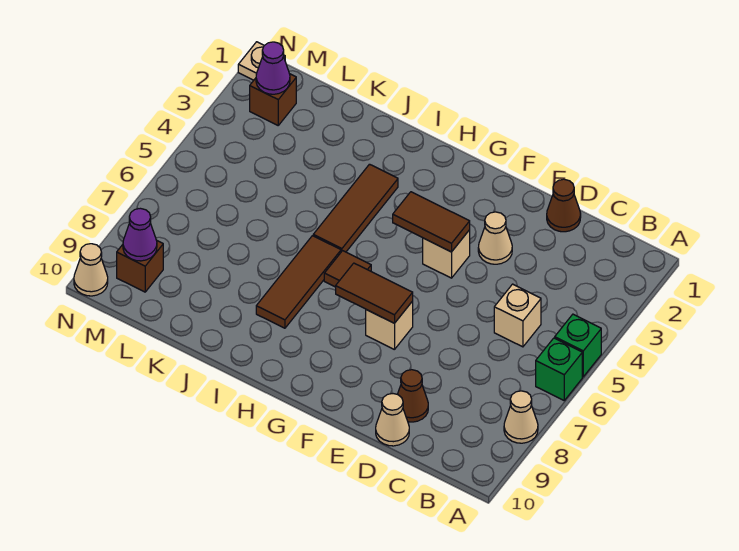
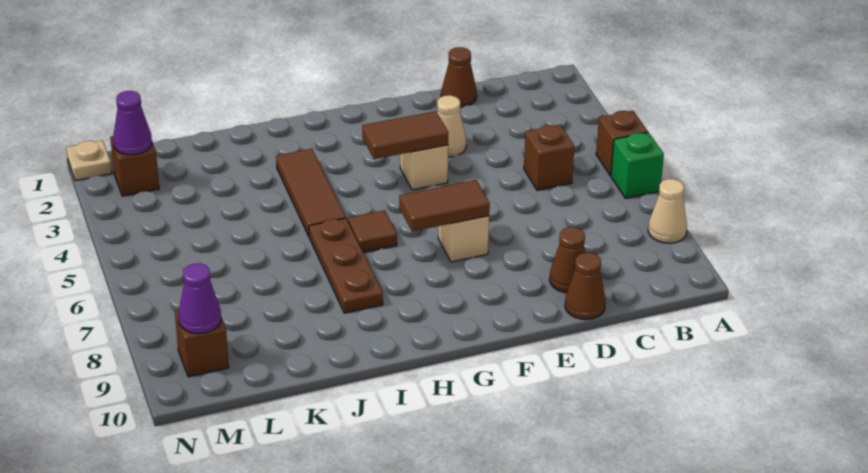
green brick A5 level 1 -> brown brick A5 level 1
tan brick C5 level 1 -> brown brick C5 level 1
tan cone D10 level 1 -> brown cone D10 level 1
brown tile I6:I8 level 1 -> brown plate I6:I8 level 1
tan cone N10 level 1 -> none

